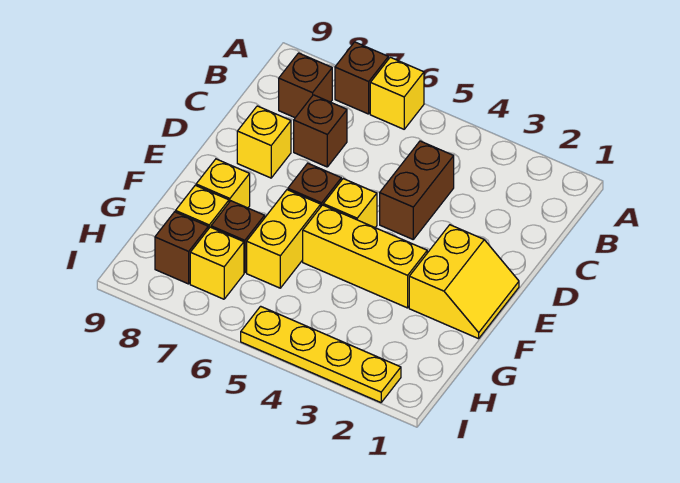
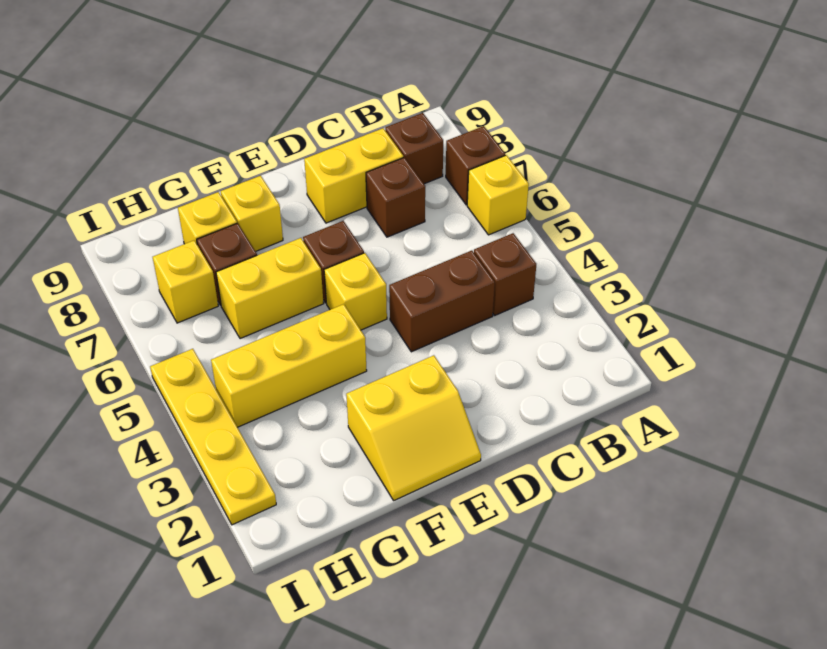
yellow brick D8 level 1 -> yellow brick C8:D8 level 1
yellow brick F3:F5 level 1 -> yellow brick F4:H4 level 1
brown brick H8 level 1 -> brown brick B4 level 1

